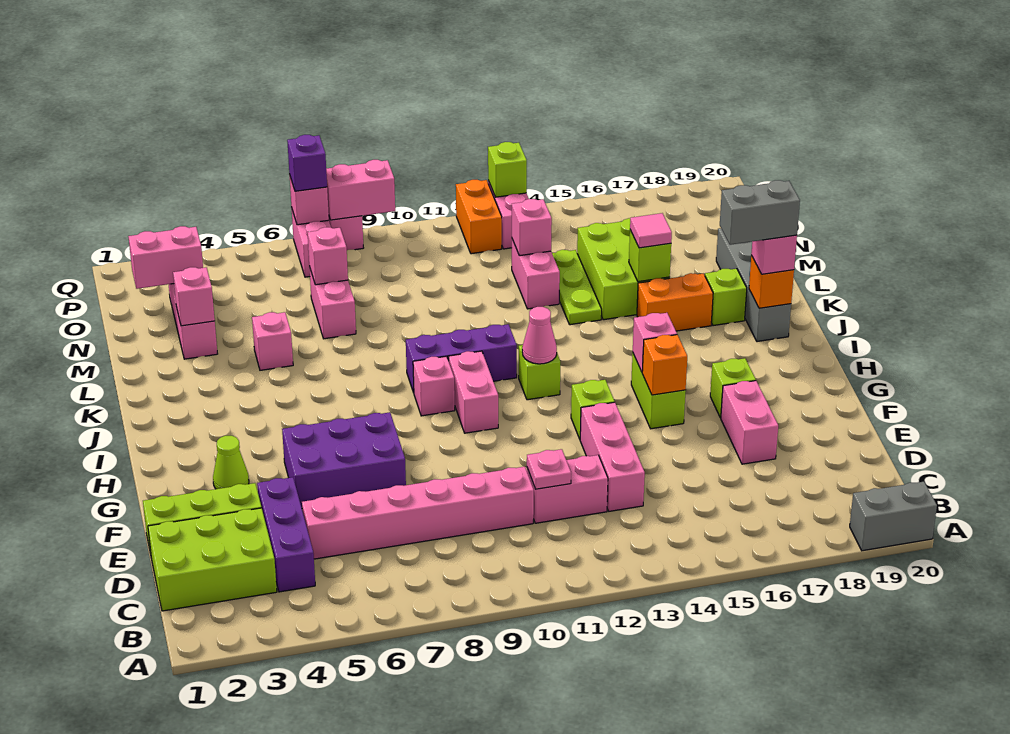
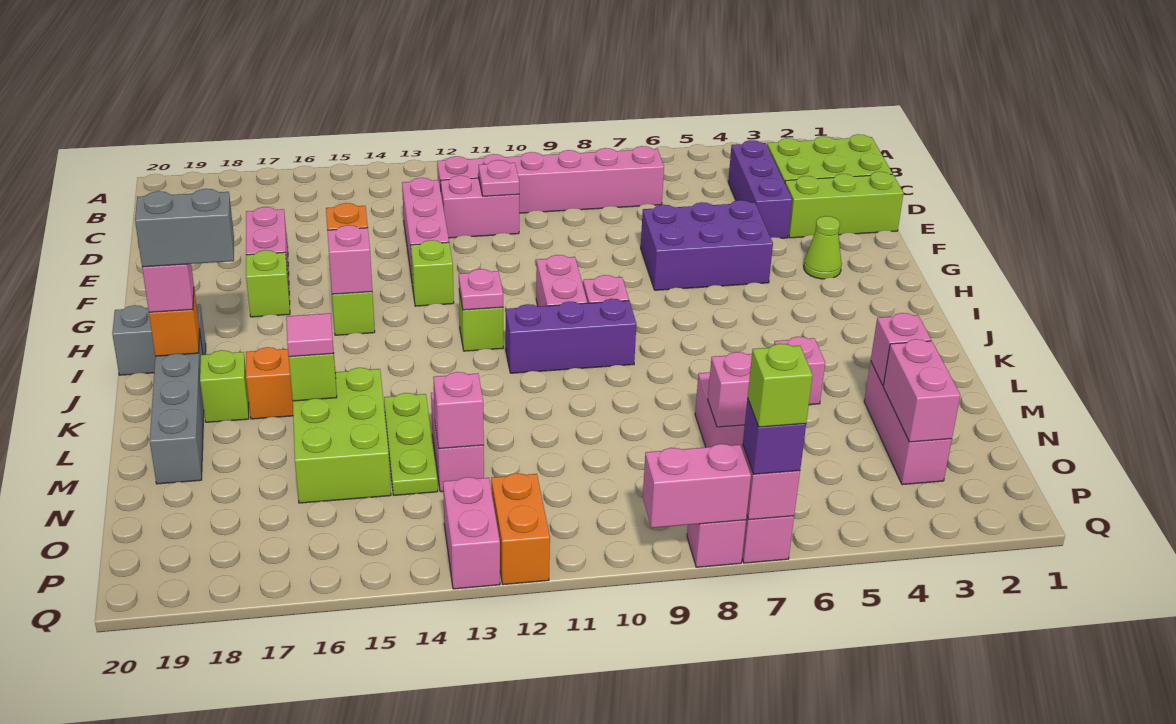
grey brick A19:A20 level 1 -> grey brick I19:I20 level 1
pink brick D5:D10 level 1 -> pink brick C7:C12 level 1
pink cone I12 level 2 -> pink plate I12 level 2
pink brick O2:O3 level 2 -> pink brick N3:O3 level 2
lime brick Q13 level 2 -> lime brick Q7 level 4

